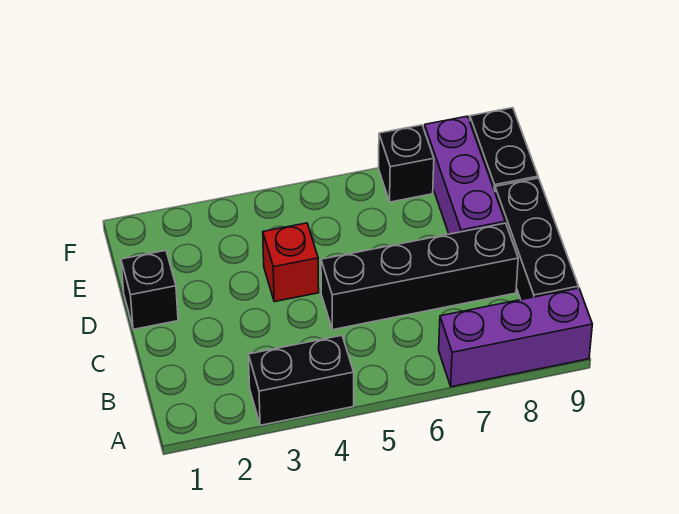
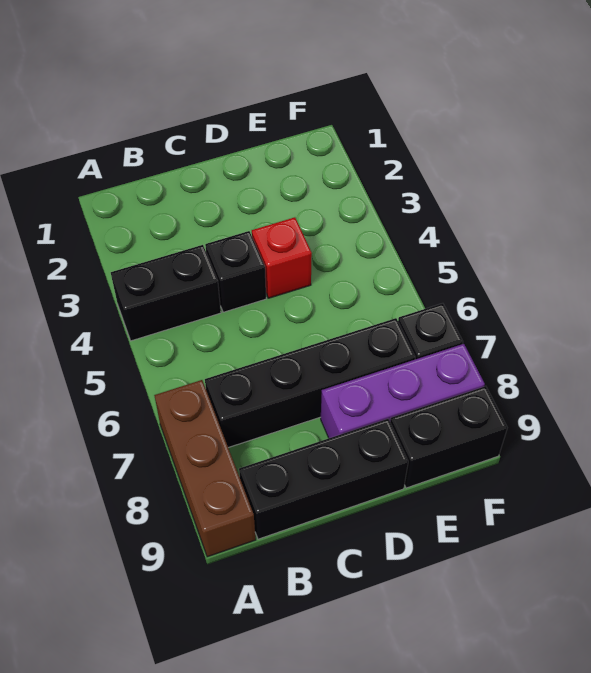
black brick A3:A4 level 1 -> black brick A4:B4 level 1
purple brick A7:A9 level 1 -> brown brick A7:A9 level 1
black brick C5:C8 level 1 -> black brick B7:E7 level 1
black brick D1 level 1 -> black brick C4 level 1

